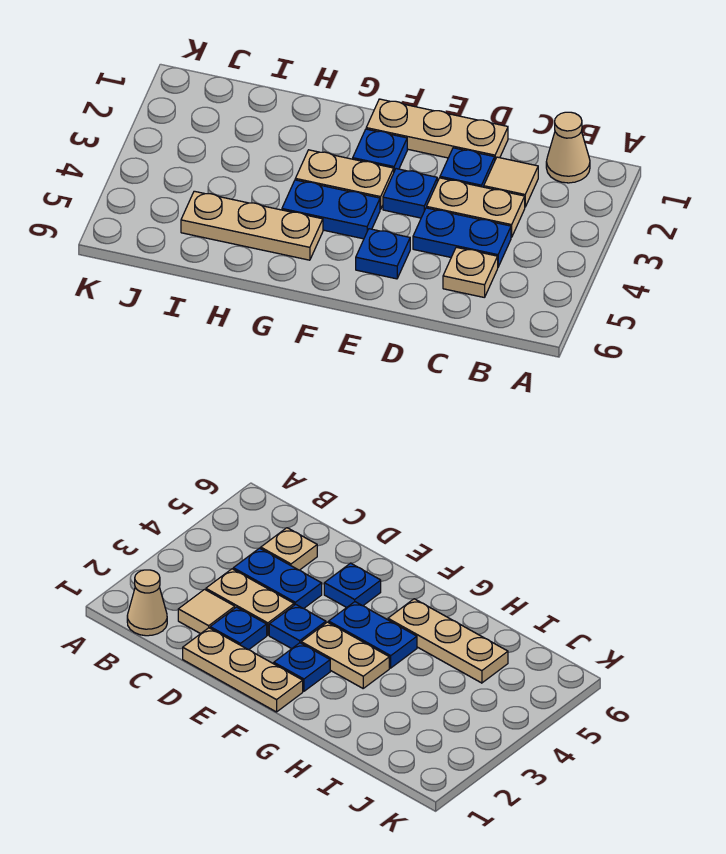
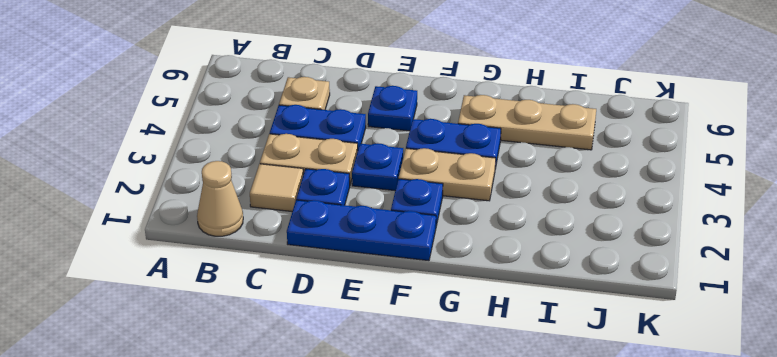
tan plate D1:F1 level 1 -> blue plate D1:F1 level 1

